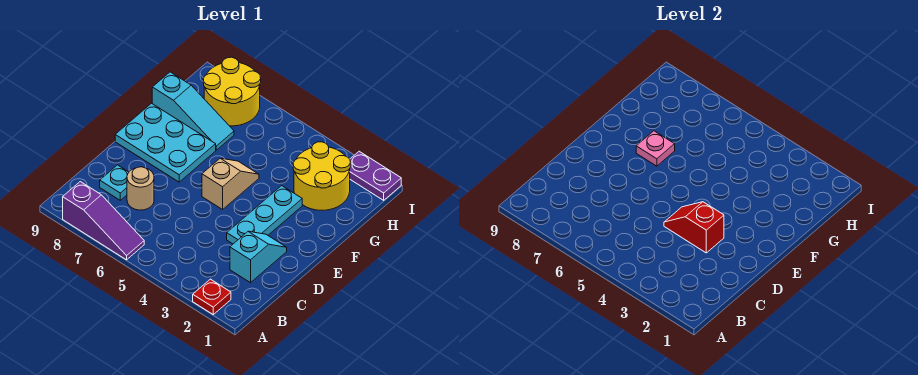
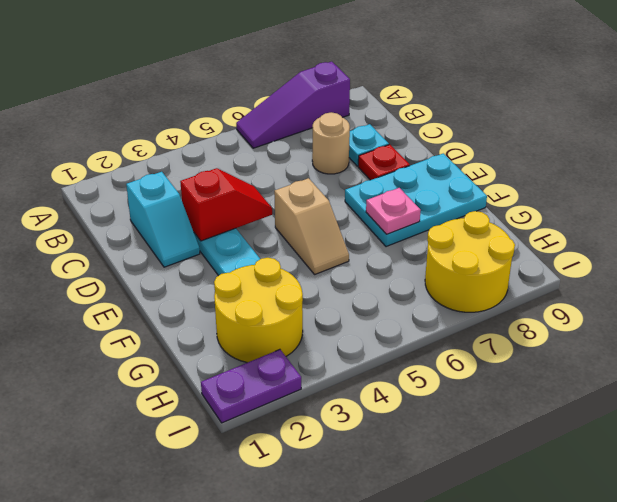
red plate A2 level 1 -> red plate D8 level 1
cyan slope G7:G9 level 1 top 9 -> none

